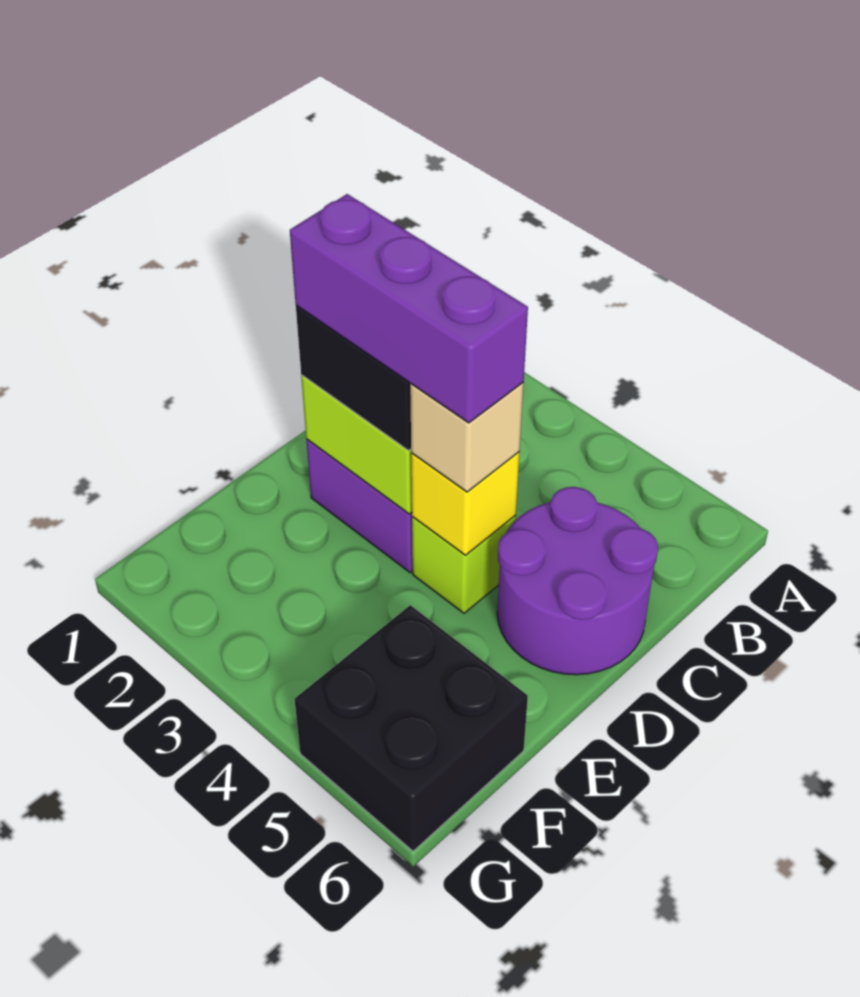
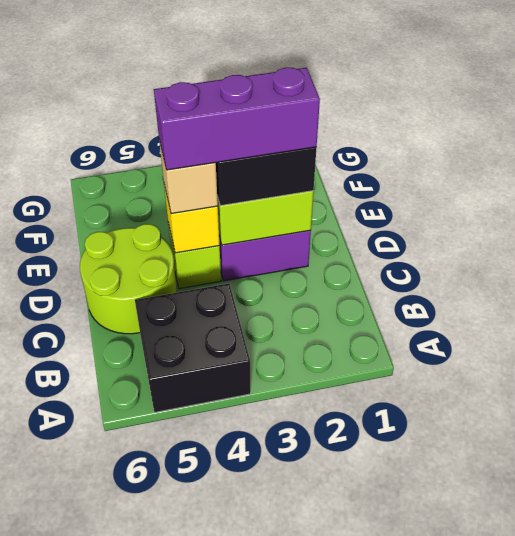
purple round brick C5:D6 level 1 -> lime round brick C5:D6 level 1
black brick F5:G6 level 1 -> black brick A4:B5 level 1

